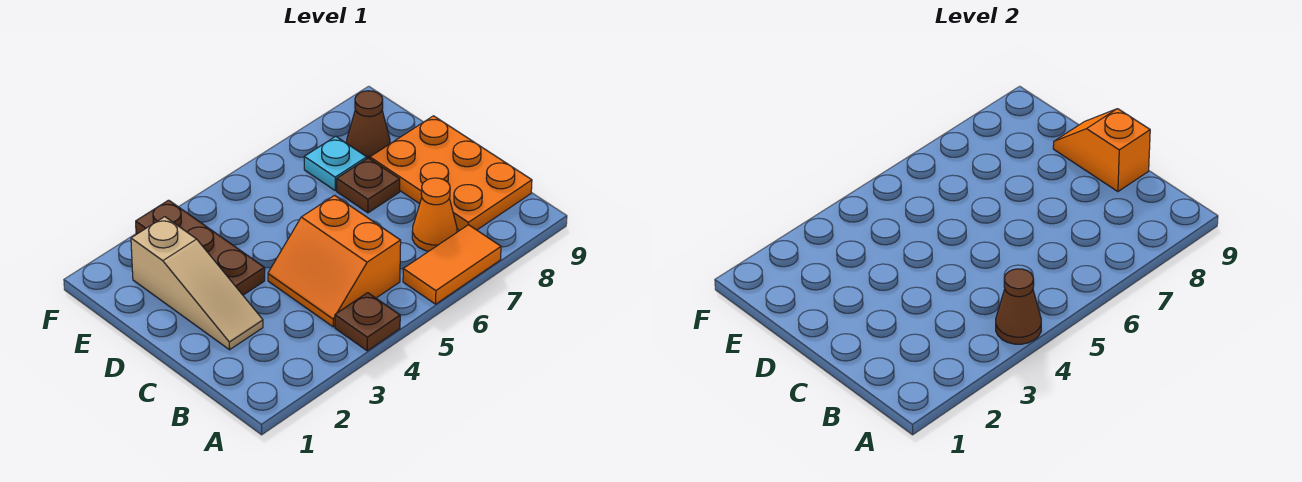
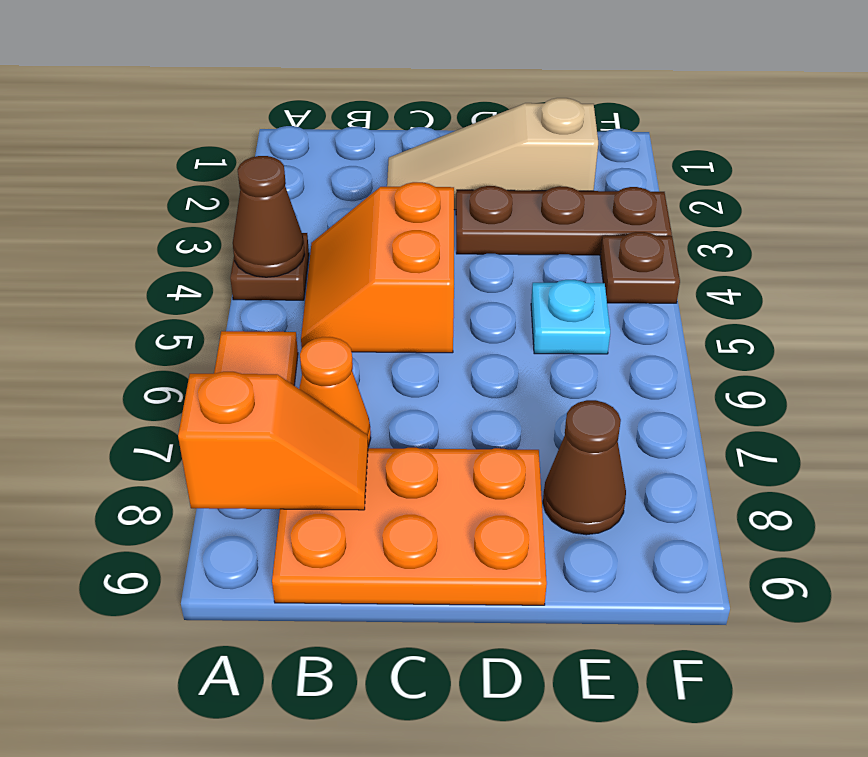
orange slope B4:C5 level 1 top 5 -> orange slope B4:C5 level 1 top C
orange slope C9:D9 level 2 top C -> orange slope A8:B8 level 2 top A
brown plate D7 level 1 -> brown plate F4 level 1
cyan plate E7 level 1 -> cyan plate E5 level 1

